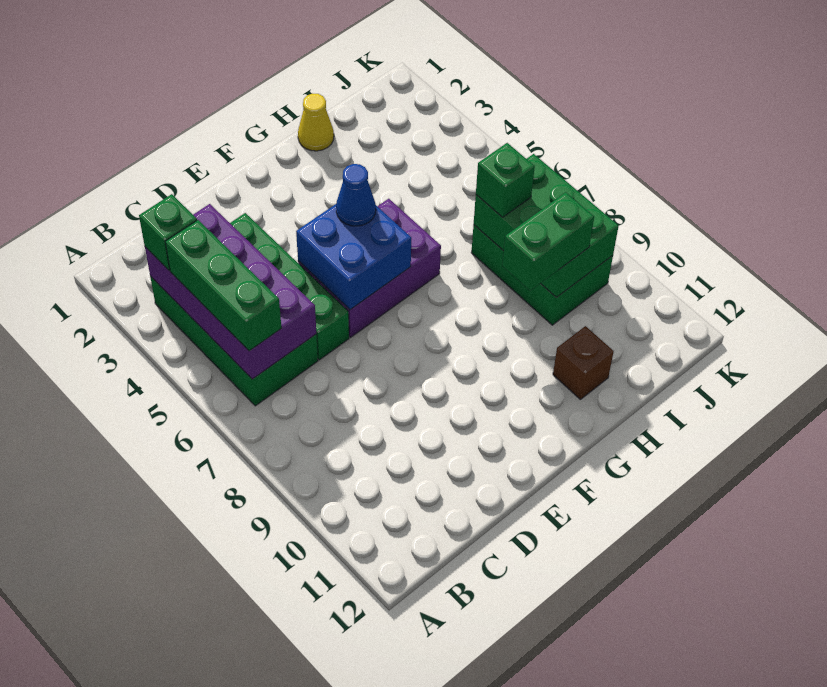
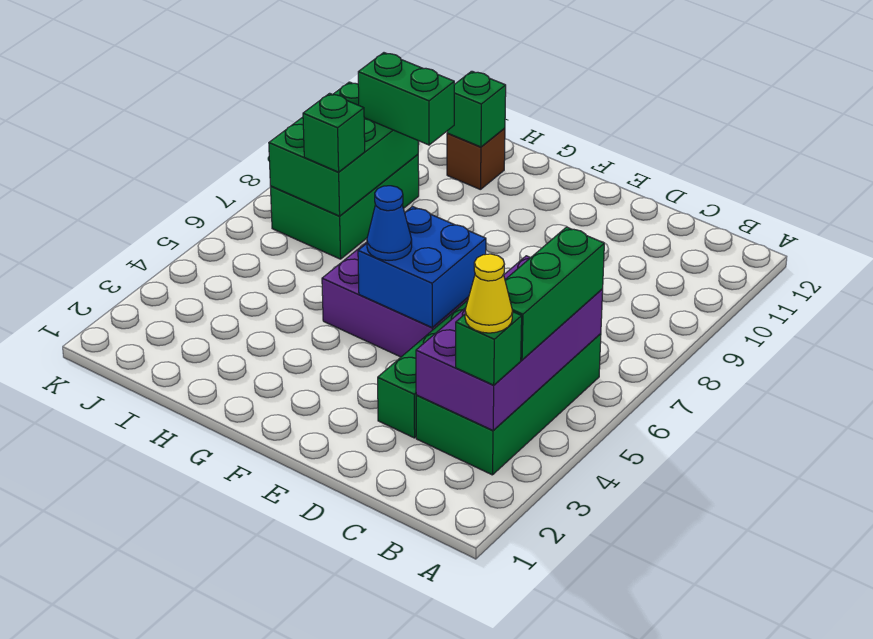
yellow cone H1 level 1 -> yellow cone B3 level 4
none -> green brick H11 level 2

